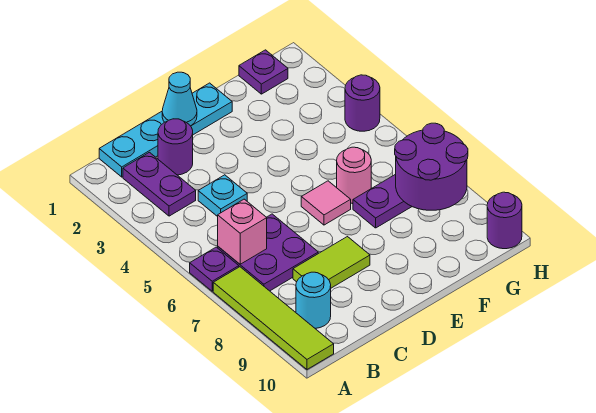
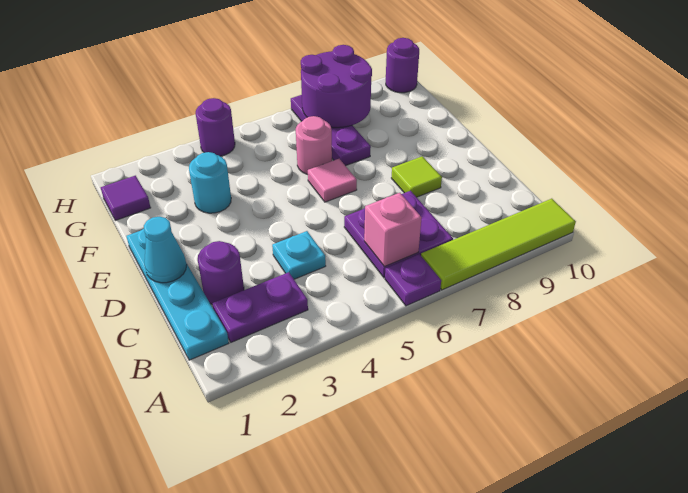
cyan round brick B9 level 1 -> cyan round brick F3 level 1
lime tile C8:D8 level 1 -> lime tile D8 level 1
purple plate G1 level 1 -> purple tile G1 level 1

